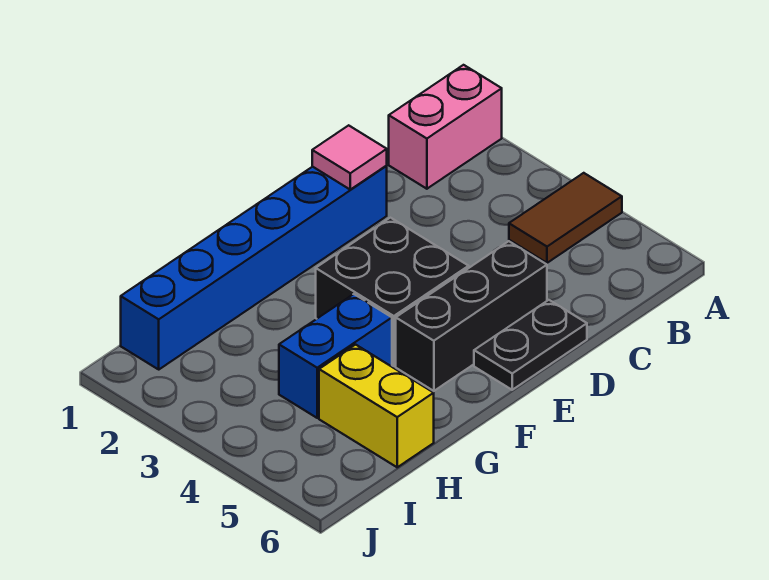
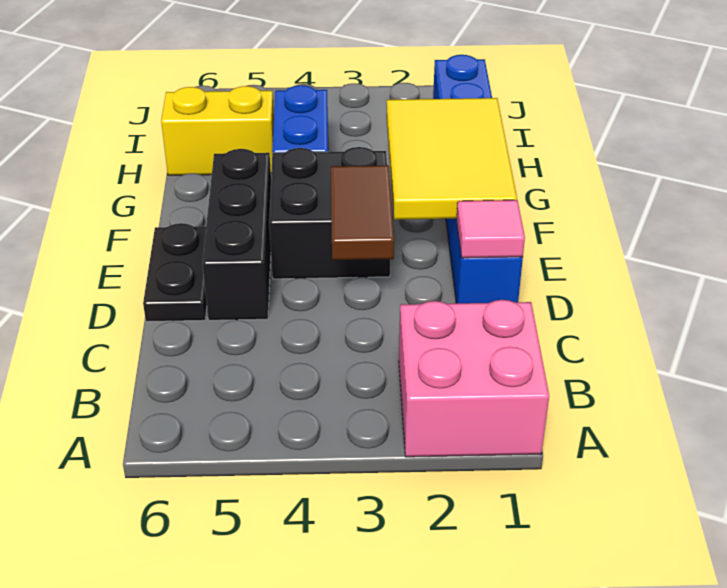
pink brick A1:B1 level 1 -> pink brick A1:B2 level 1
brown tile A4:B4 level 1 -> brown tile D3:E3 level 2
none -> yellow tile E1:G2 level 2

